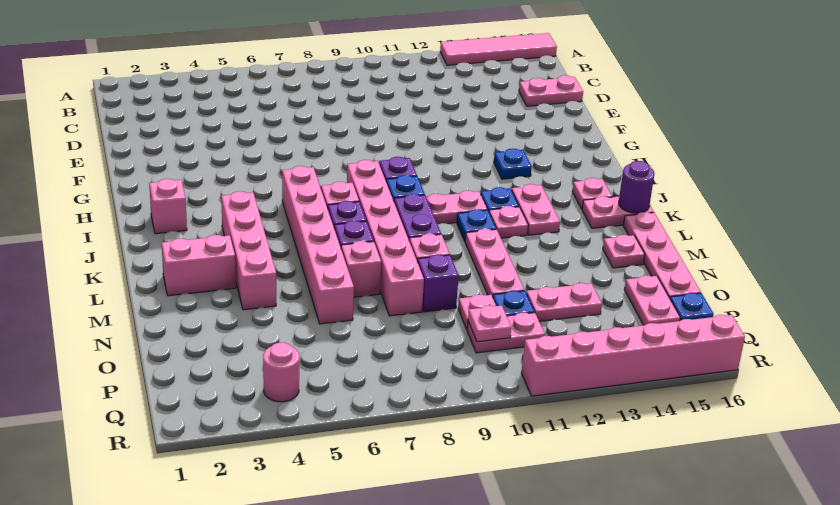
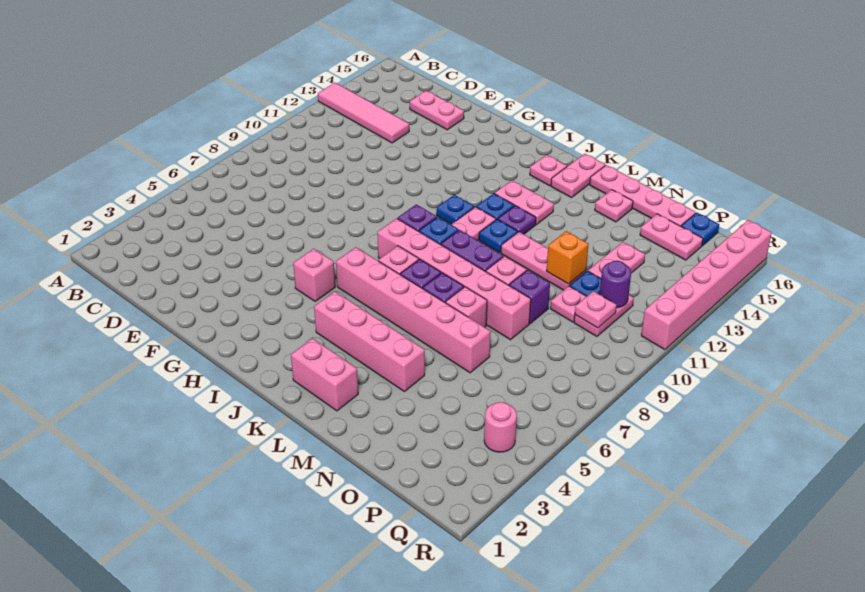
pink tile A13:A16 level 1 -> pink tile A13:D13 level 1
pink plate D15:D16 level 1 -> pink plate D15:E15 level 1
blue plate H13 level 1 -> blue plate I11 level 1
pink brick I2 level 1 -> pink brick H5 level 1
pink plate K12 level 1 -> purple plate K12 level 1
purple round brick K16 level 2 -> purple round brick P11 level 2
pink brick L2:L3 level 1 -> pink brick K2:L2 level 1
none -> orange brick N11 level 2

